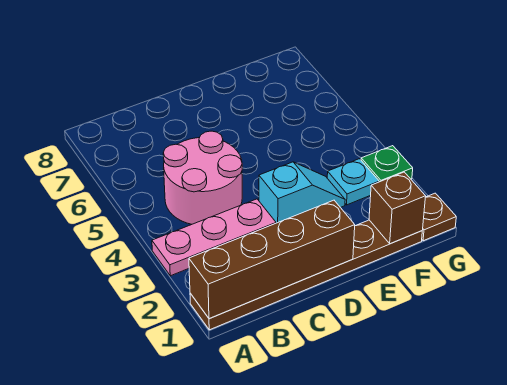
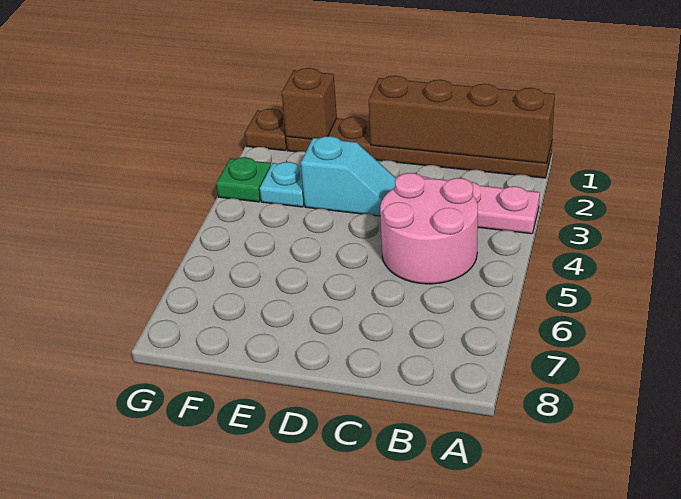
cyan slope D3:E3 level 1 top D -> cyan slope D3:E3 level 1 top E

